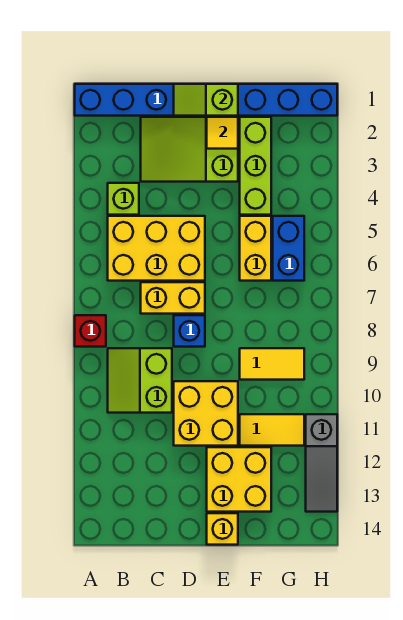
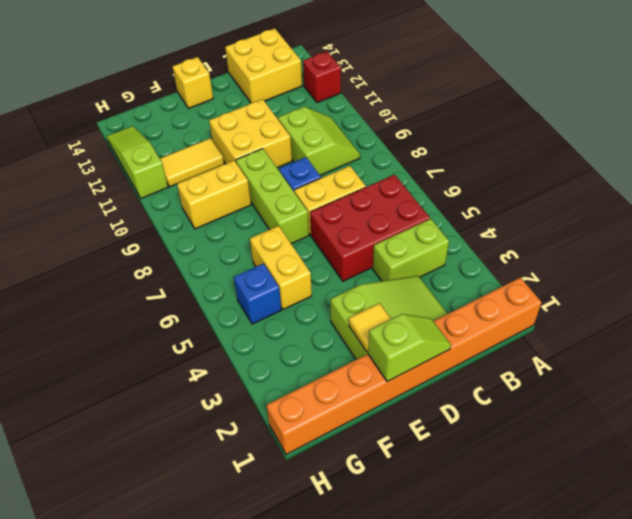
blue brick A1:H1 level 1 -> orange brick A1:H1 level 1
red brick A8 level 1 -> red brick A12 level 1
lime brick B4 level 1 -> lime brick B4:C4 level 1
yellow brick B5:D6 level 1 -> red brick B5:D6 level 1
yellow brick E12:F13 level 1 -> yellow brick B13:C14 level 1
lime brick F2:F4 level 1 -> lime brick E7:E9 level 1
yellow tile F9:G9 level 1 -> yellow brick F9:G9 level 1
blue brick G5:G6 level 1 -> blue brick G5 level 1
grey slope H11:H13 level 1 top 11 -> lime slope H11:H13 level 1 top 11

